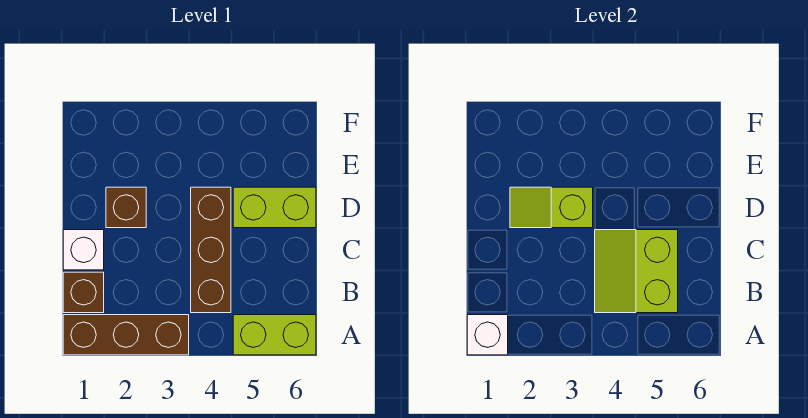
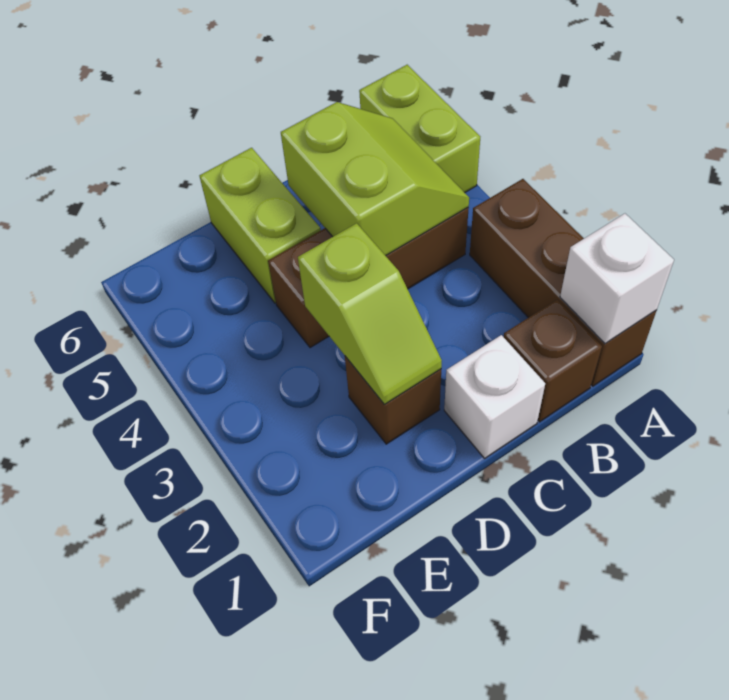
lime slope B4:C5 level 2 top 5 -> lime slope B4:C5 level 2 top C

